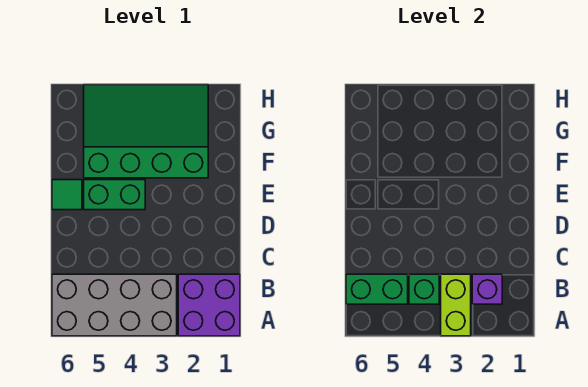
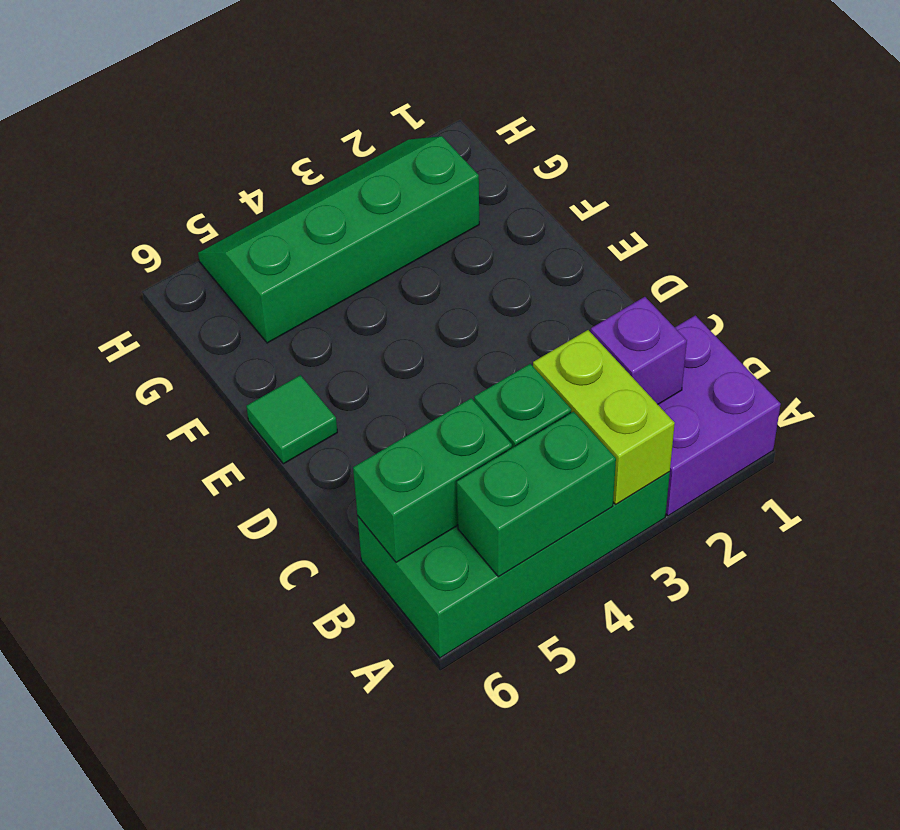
grey brick A3:B6 level 1 -> green brick A3:B6 level 1
green brick E4:E5 level 1 -> green brick A4:A5 level 2
green slope F2:H5 level 1 top F -> green slope G2:H5 level 1 top G

